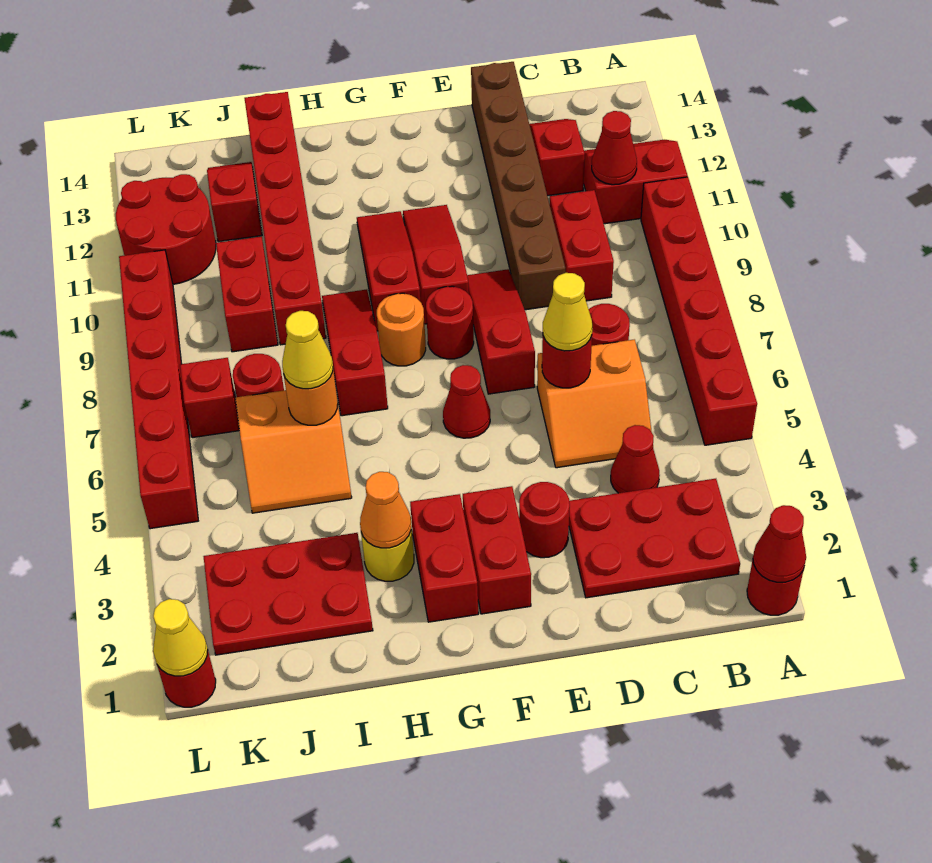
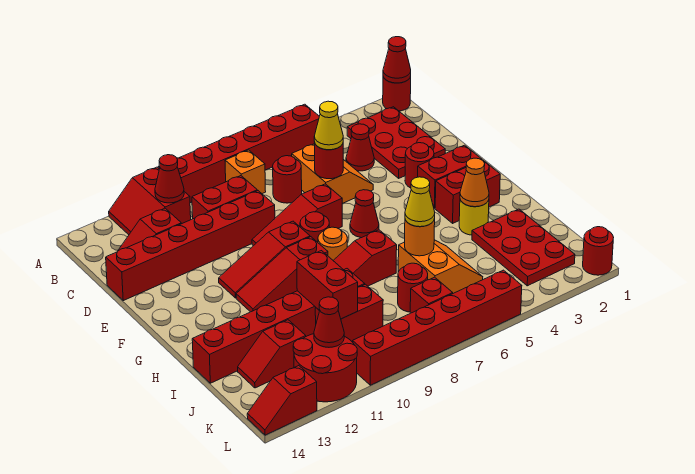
none -> orange brick B8 level 1
brown brick D9:D14 level 1 -> red brick D9:D14 level 1
none -> red brick I10:J10 level 2
none -> red cone K11 level 2
yellow cone L1 level 2 -> none
none -> red slope L13:L14 level 1 top 13

